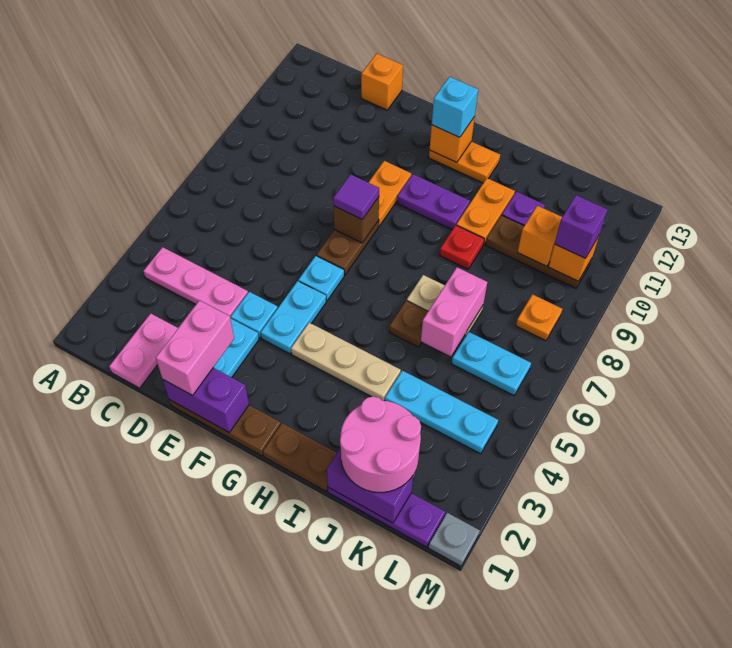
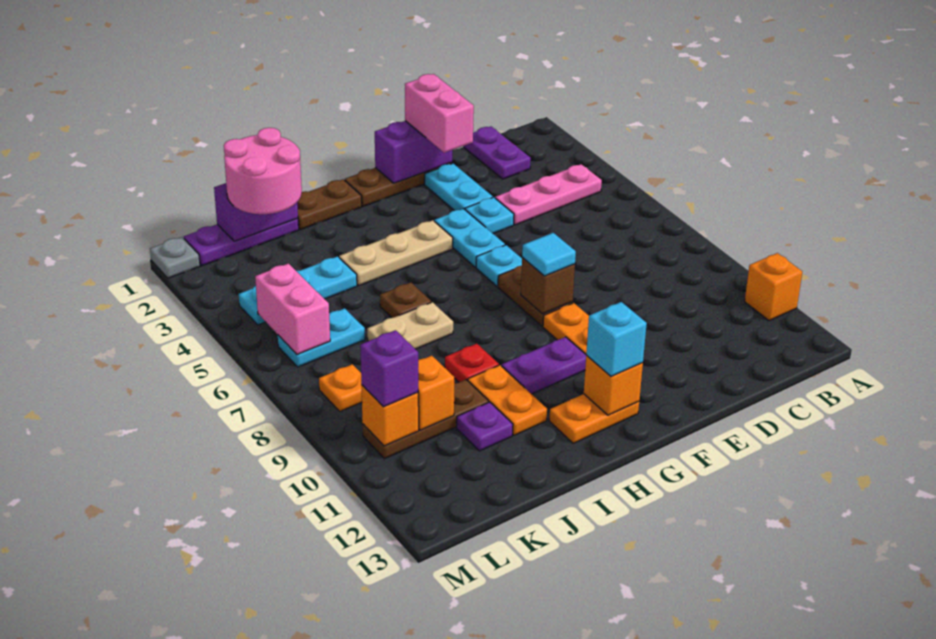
pink plate C1:C2 level 1 -> purple plate C1:C2 level 1
orange brick D13 level 1 -> orange brick A11 level 1
purple tile F8 level 3 -> cyan tile F8 level 3
pink brick J6:J7 level 2 -> pink brick L5:L6 level 2

